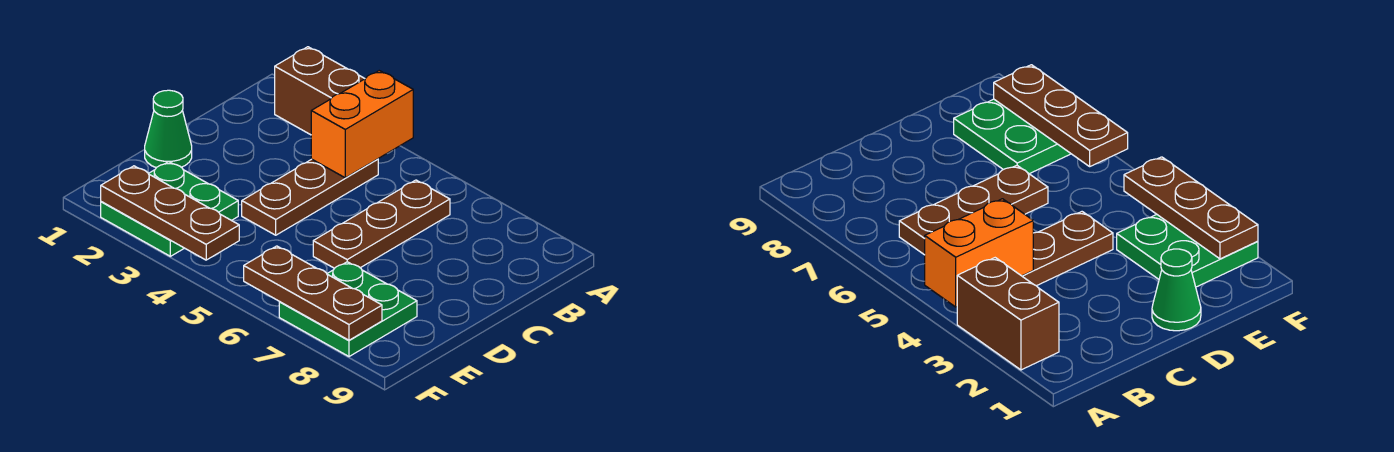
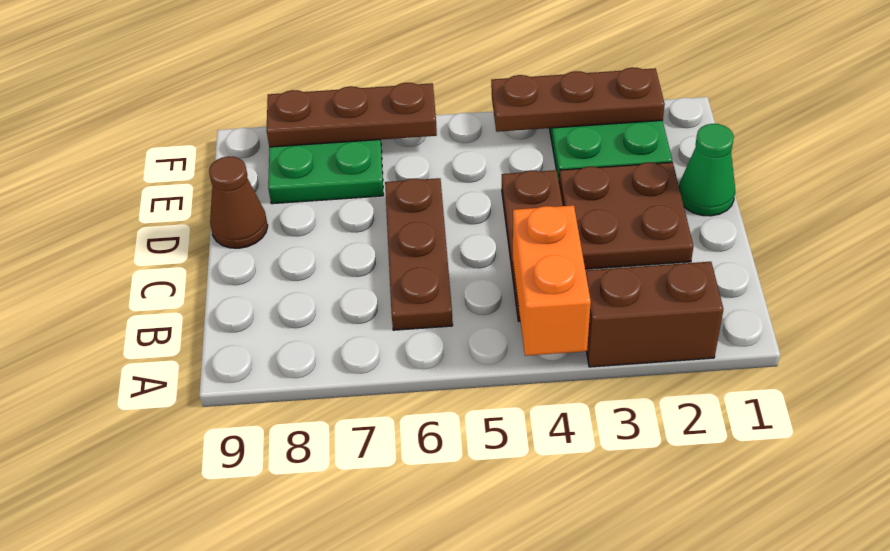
none -> brown plate C2:D3 level 1
none -> brown cone D9 level 1

